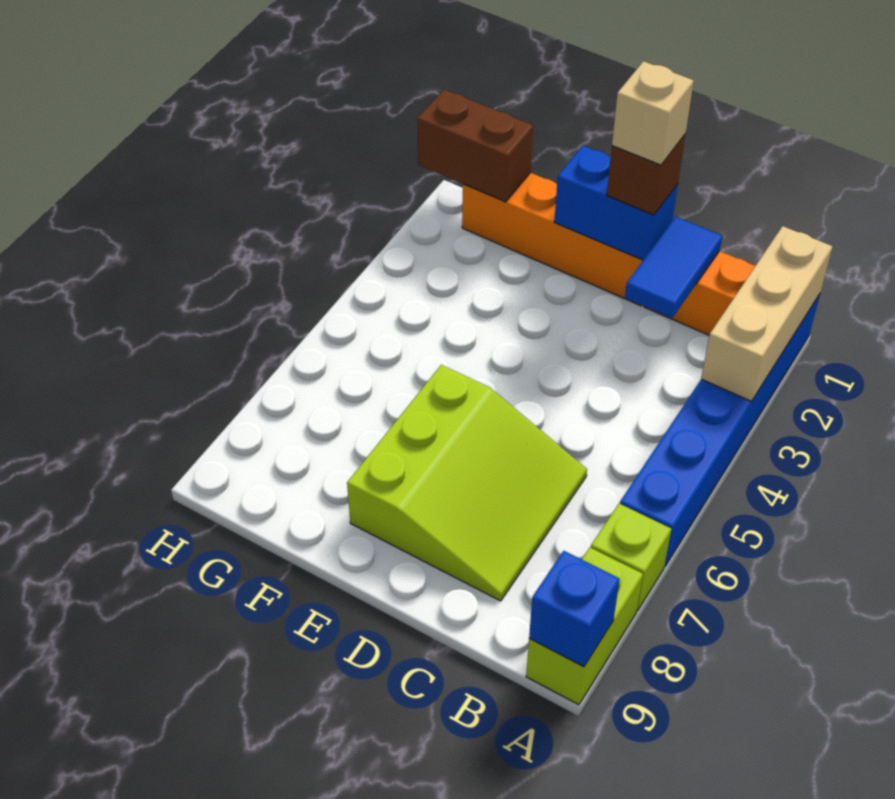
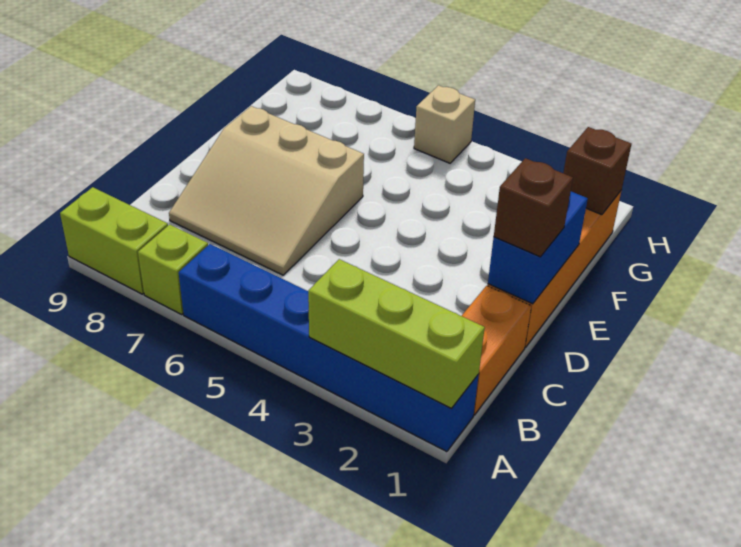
tan brick A1:A3 level 2 -> lime brick A1:A3 level 2
blue brick A9 level 2 -> none
blue tile C1:C2 level 2 -> none
lime slope C6:E8 level 1 top E -> tan slope C6:E8 level 1 top E
tan brick D1 level 4 -> tan brick H5 level 1
brown brick G1:H1 level 2 -> brown brick G1 level 2

